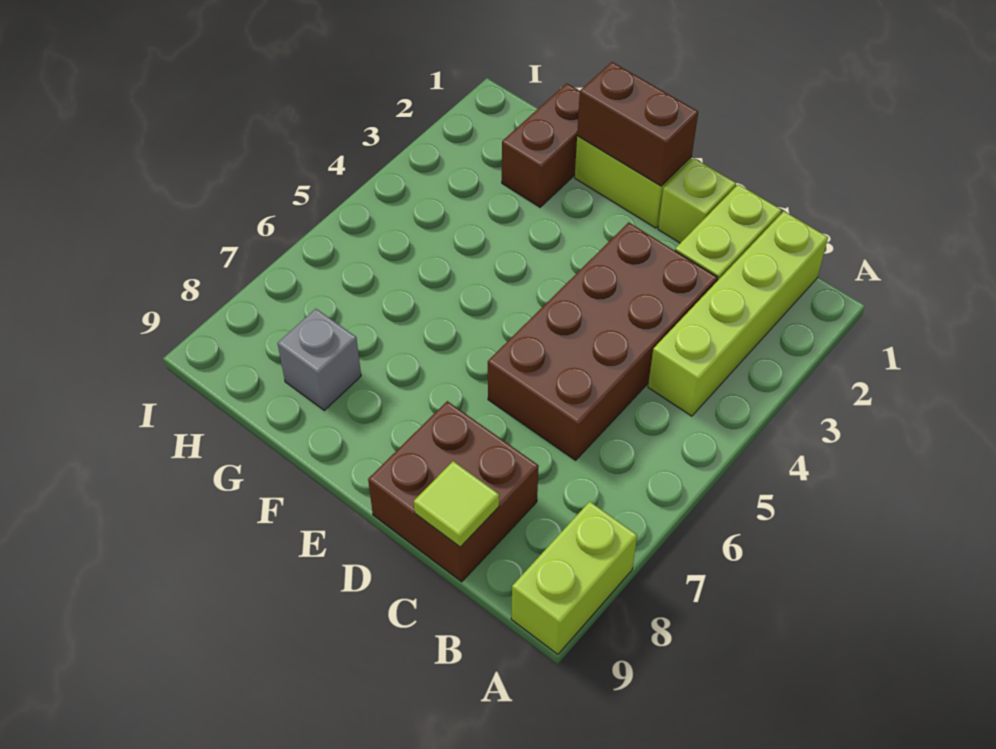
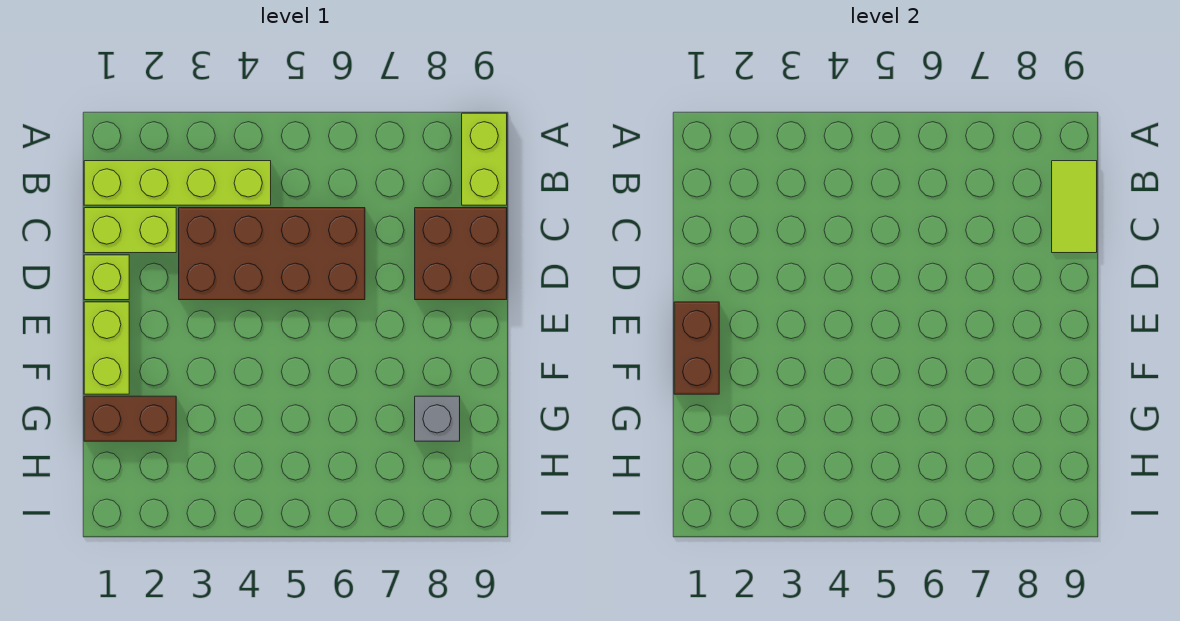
lime brick A8:A9 level 1 -> lime brick A9:B9 level 1
lime tile C9 level 2 -> lime tile B9:C9 level 2

